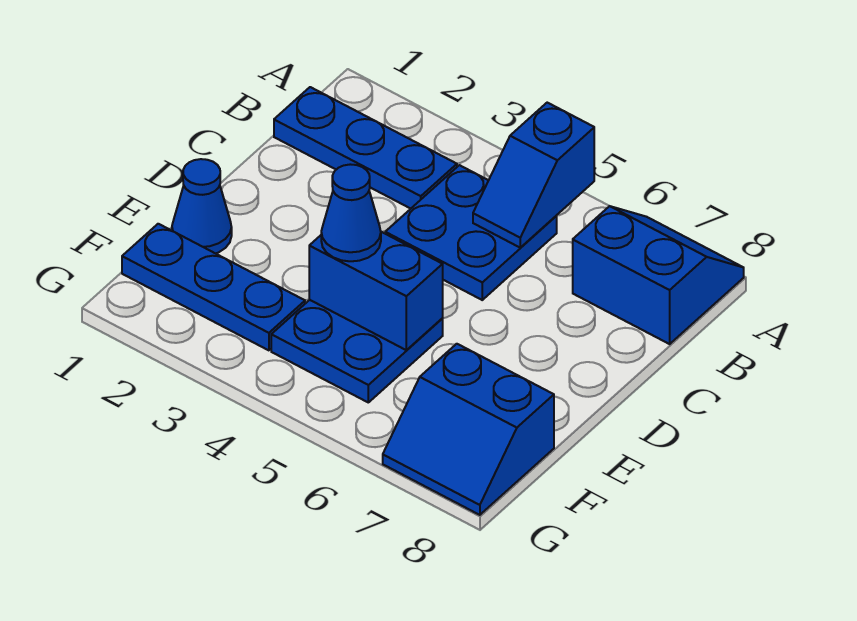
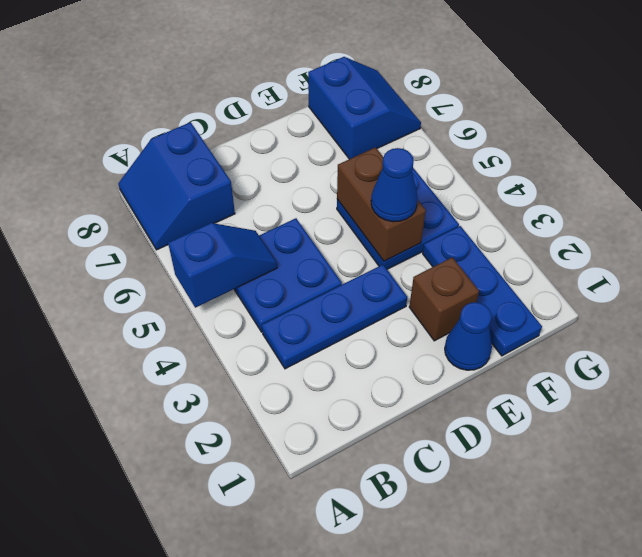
blue plate B1:B3 level 1 -> blue plate B3:D3 level 1
none -> brown brick E2 level 1
blue brick E4:E5 level 2 -> brown brick E4:E5 level 2

